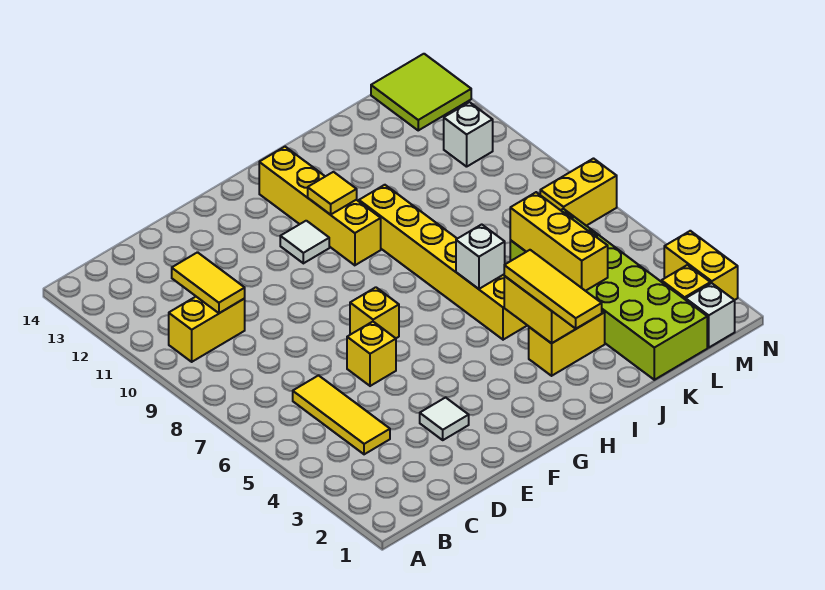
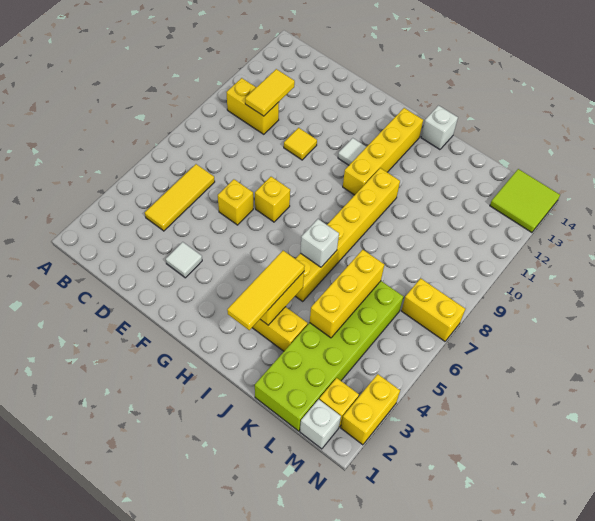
yellow tile H11 level 2 -> yellow tile E10 level 1
white brick M11 level 1 -> white brick I14 level 1

